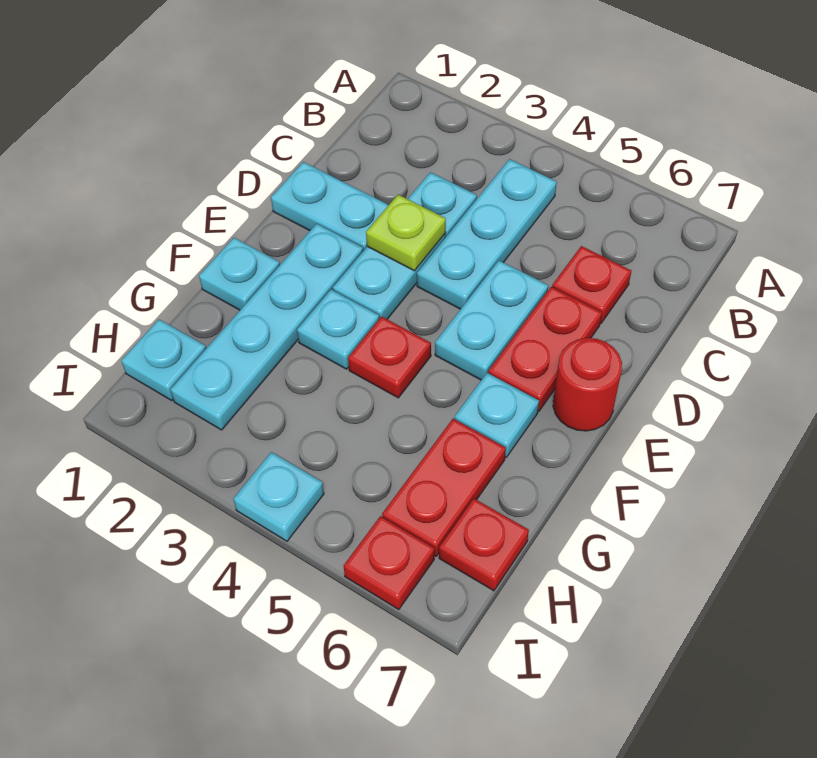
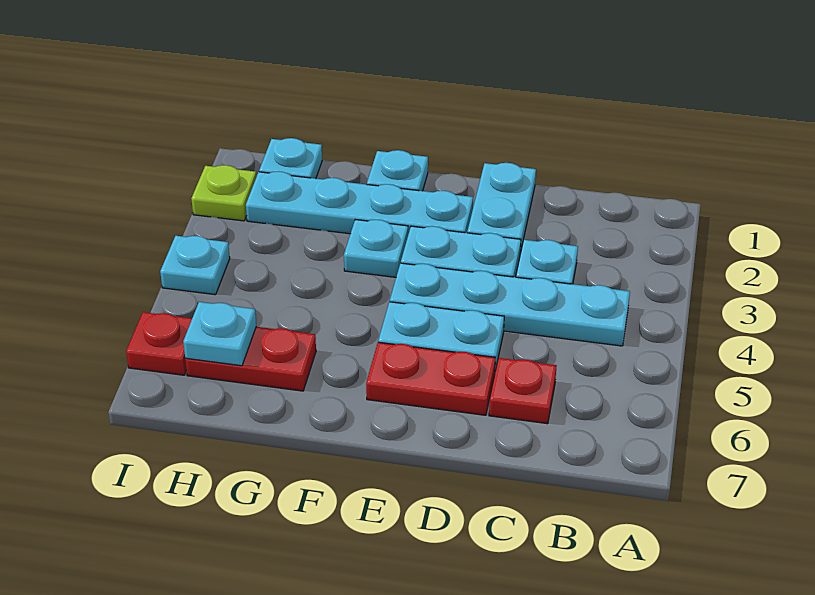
cyan plate B4:D4 level 1 -> cyan plate B4:E4 level 1
lime plate D3 level 2 -> lime plate I2 level 1
red round brick E7 level 1 -> none
red plate F4 level 1 -> none
cyan plate F6 level 1 -> cyan plate H6 level 2
red plate H7 level 1 -> none

